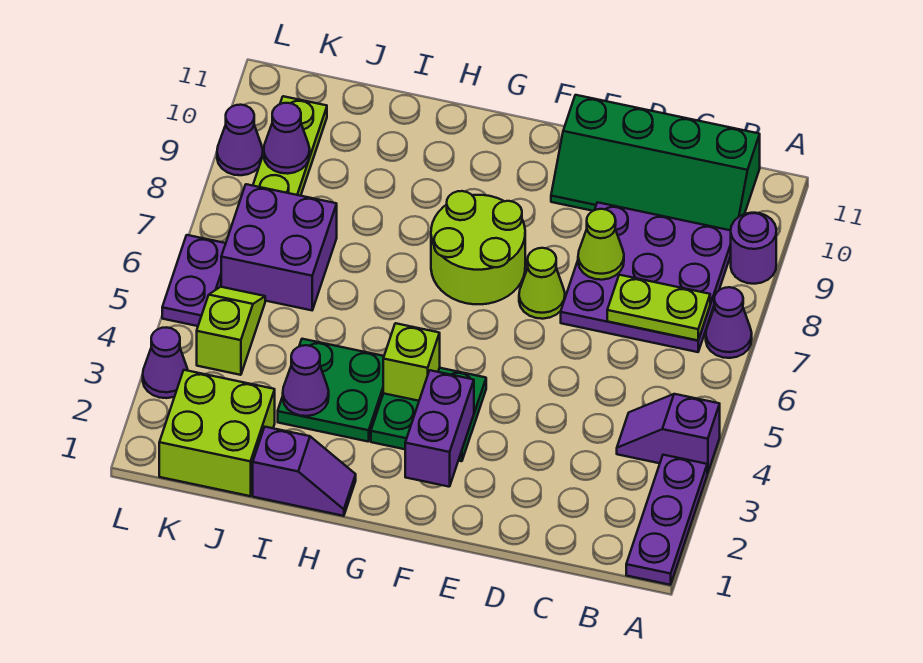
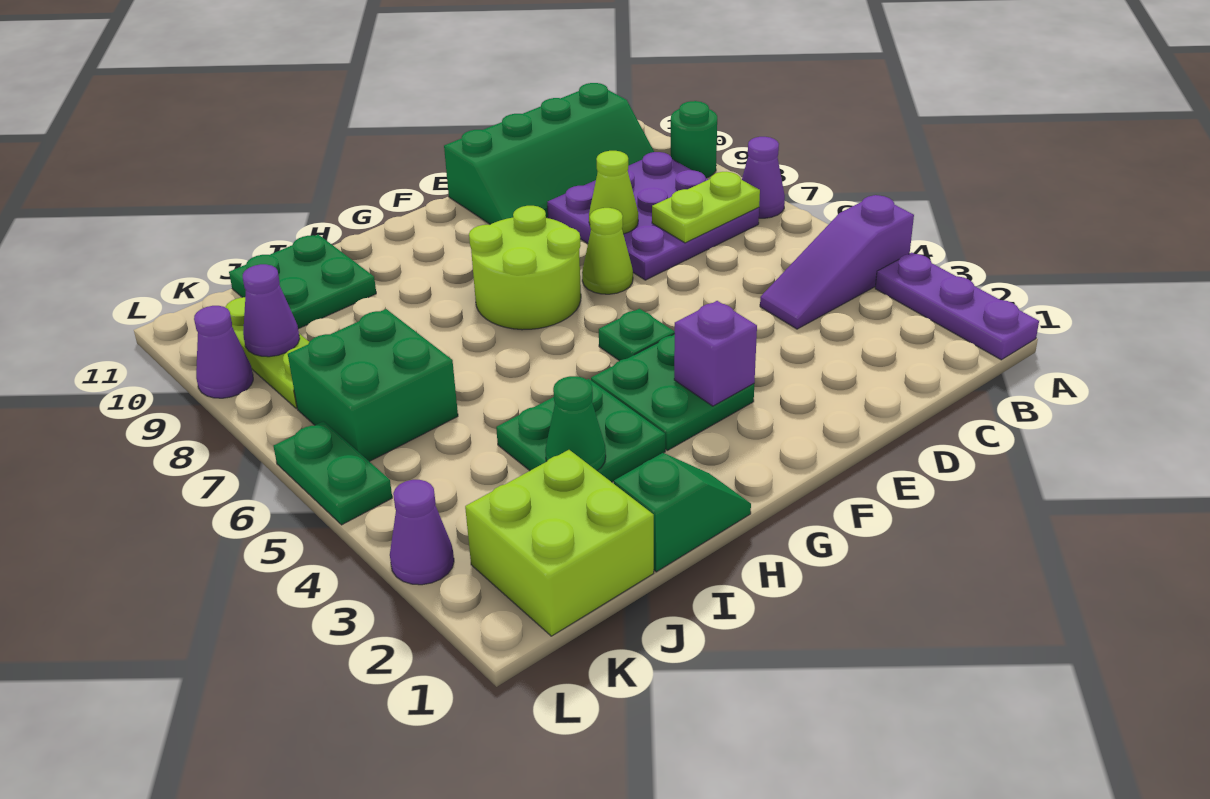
purple slope A4:B4 level 1 top A -> purple slope A4:C4 level 1 top A
purple round brick A9 level 1 -> green round brick A9 level 1
purple brick F2:F3 level 2 -> purple brick F3 level 2
none -> green plate F5 level 1
lime brick G4 level 2 -> none
purple slope H1:I1 level 1 top I -> green slope H1:I1 level 1 top I
purple cone I3 level 2 -> green cone I3 level 2
none -> green plate I10:J11 level 1
purple brick J6:K7 level 1 -> green brick J6:K7 level 1
lime slope K4:K5 level 1 top 4 -> none
purple plate L5:L6 level 1 -> green plate L5:L6 level 1

